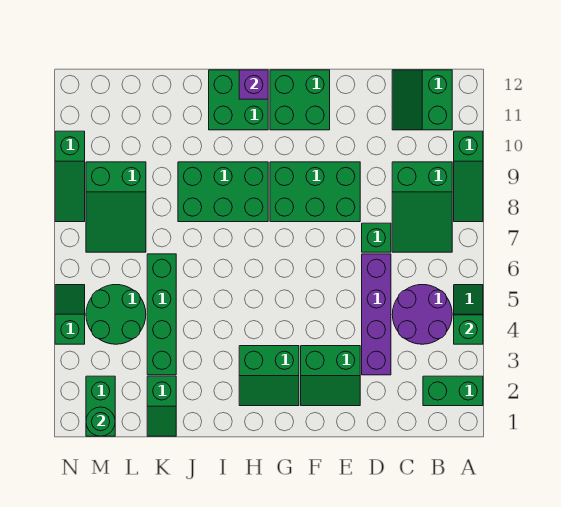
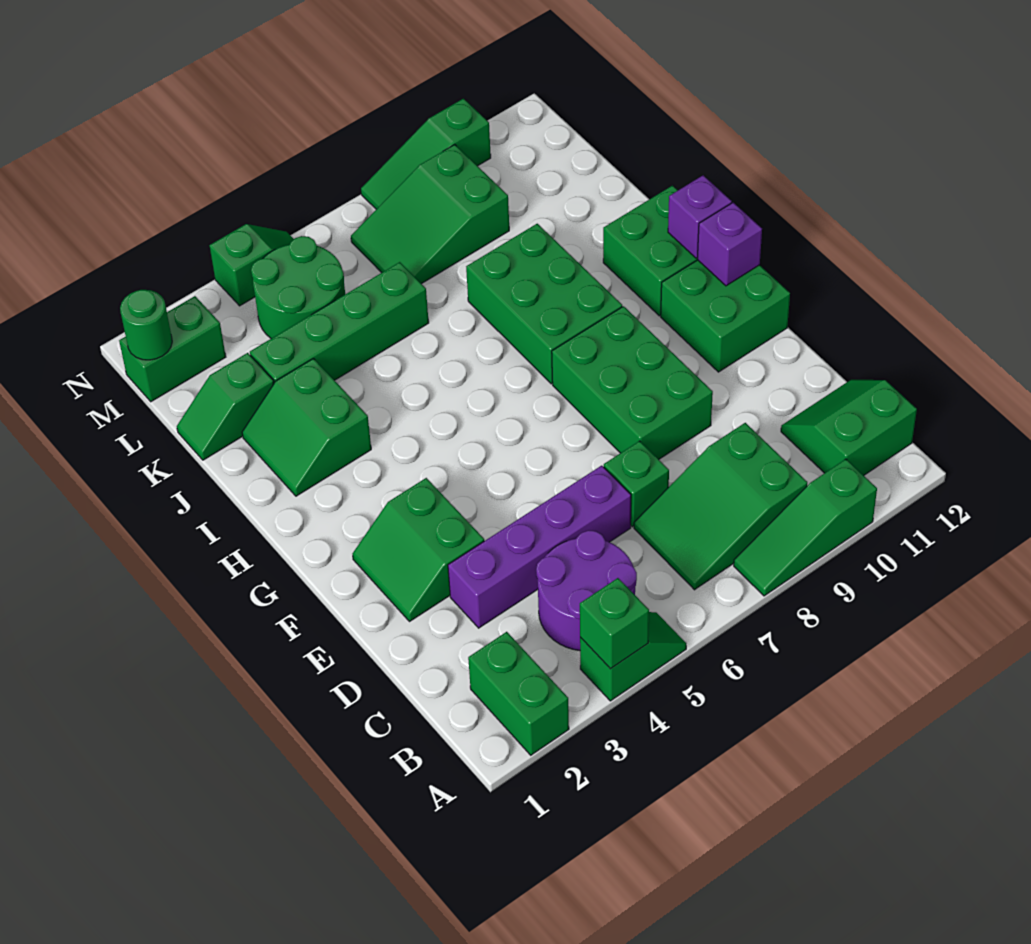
green slope G2:H3 level 1 top 3 -> green slope I2:J3 level 1 top 3
none -> purple brick G12 level 2

